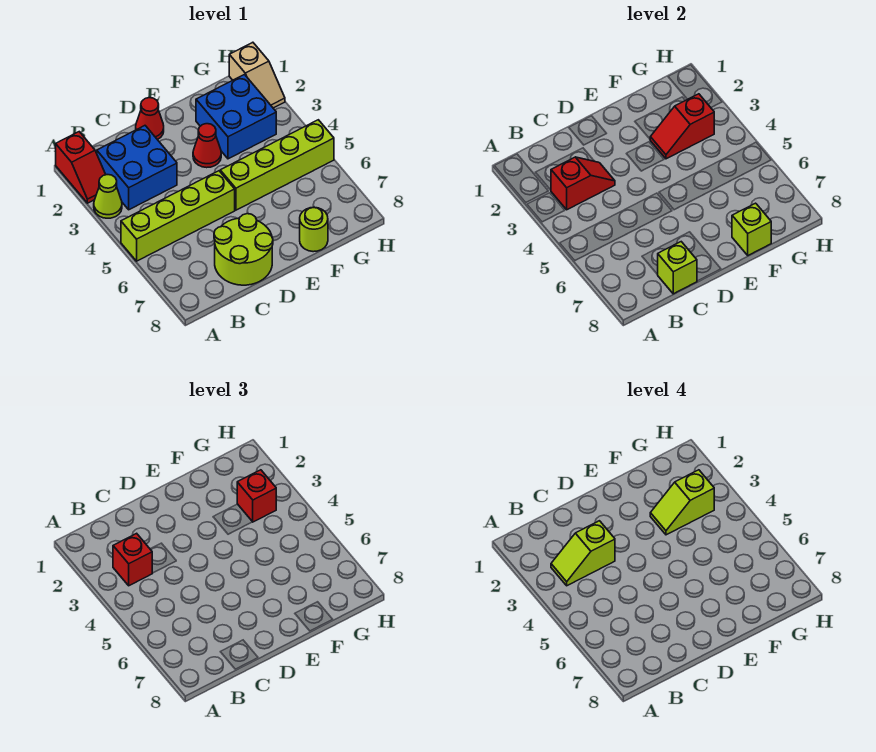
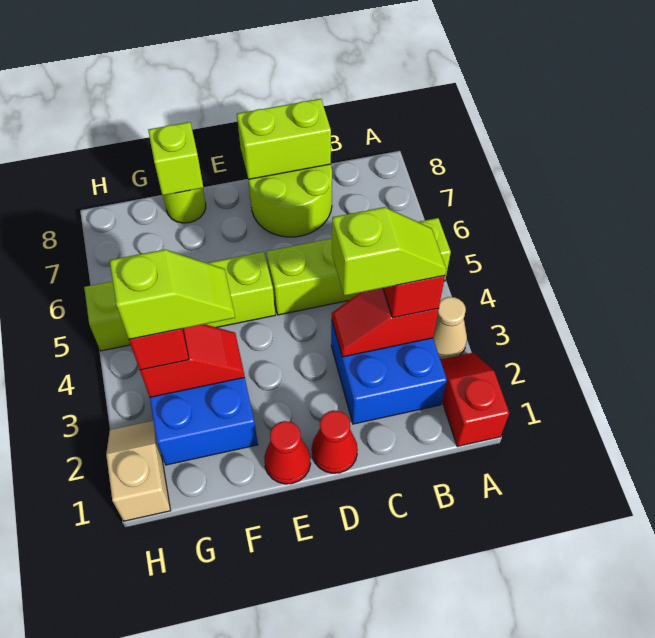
lime cone A3 level 1 -> tan cone A3 level 1
lime brick C8 level 2 -> lime brick C8:D8 level 2
red cone E3 level 1 -> red cone E1 level 1

